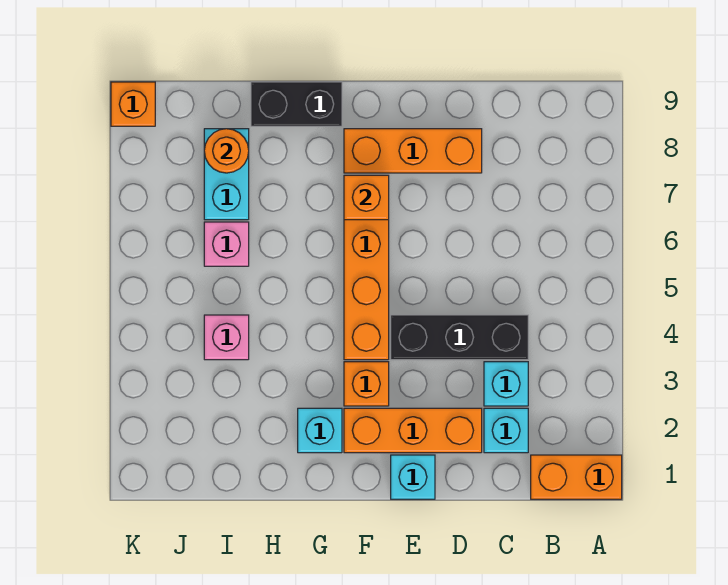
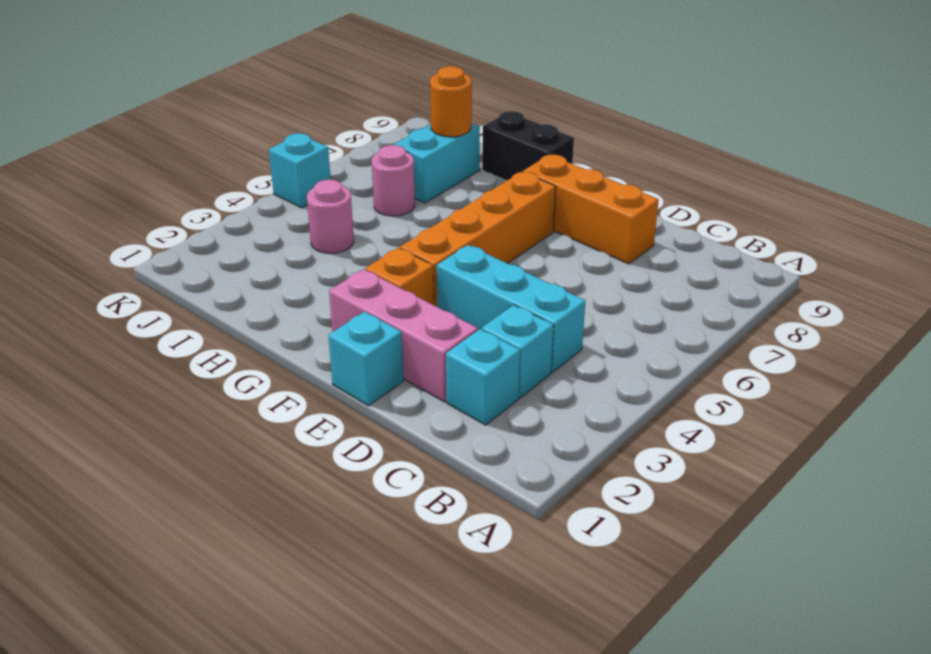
orange brick A1:B1 level 1 -> none
black brick C4:E4 level 1 -> cyan brick C4:E4 level 1
orange brick D2:F2 level 1 -> pink brick D2:F2 level 1
orange brick F7 level 2 -> none
cyan brick G2 level 1 -> cyan brick K5 level 1
pink brick I4 level 1 -> pink round brick I4 level 1
pink brick I6 level 1 -> pink round brick I6 level 1
orange brick K9 level 1 -> none

